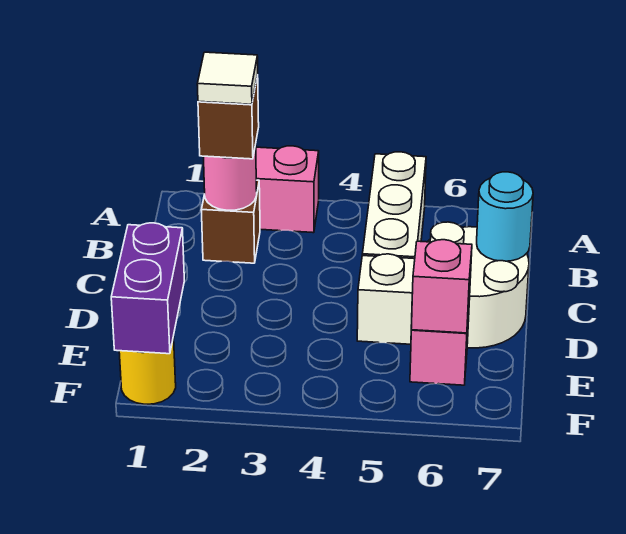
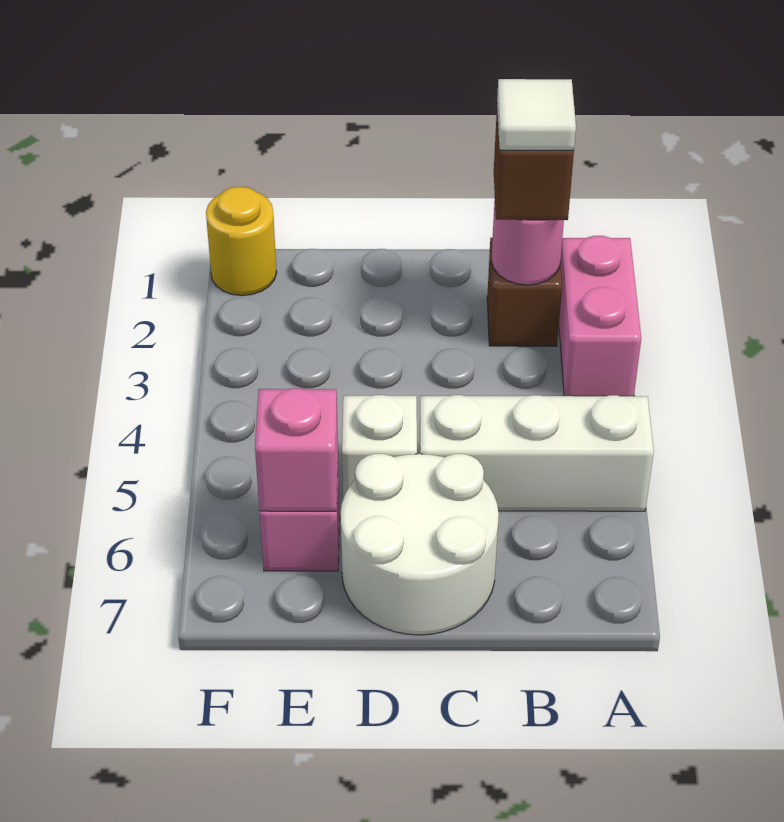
cyan round brick C7 level 2 -> none
purple brick E1:F1 level 2 -> none

